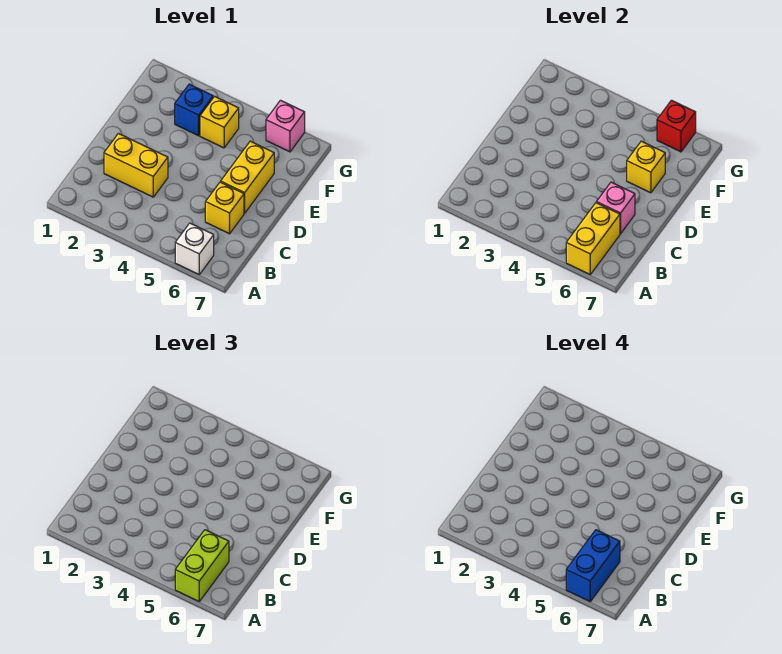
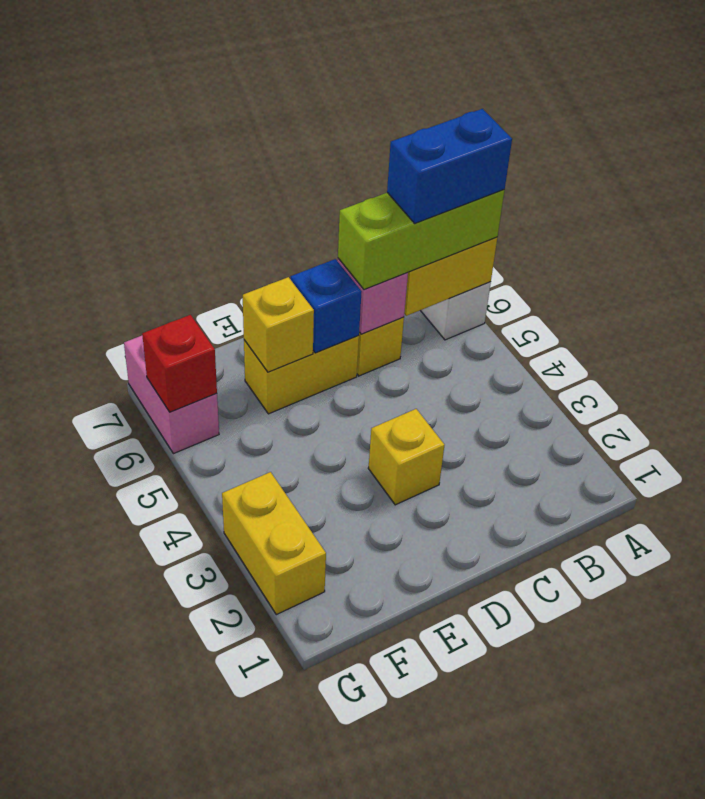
lime brick A6:B6 level 3 -> lime brick A6:C6 level 3
yellow brick C2:C3 level 1 -> yellow brick G2:G3 level 1
blue brick F3 level 1 -> blue brick D6 level 2
yellow brick F4 level 1 -> yellow brick D3 level 1
pink brick G6 level 1 -> pink brick G6:G7 level 1

